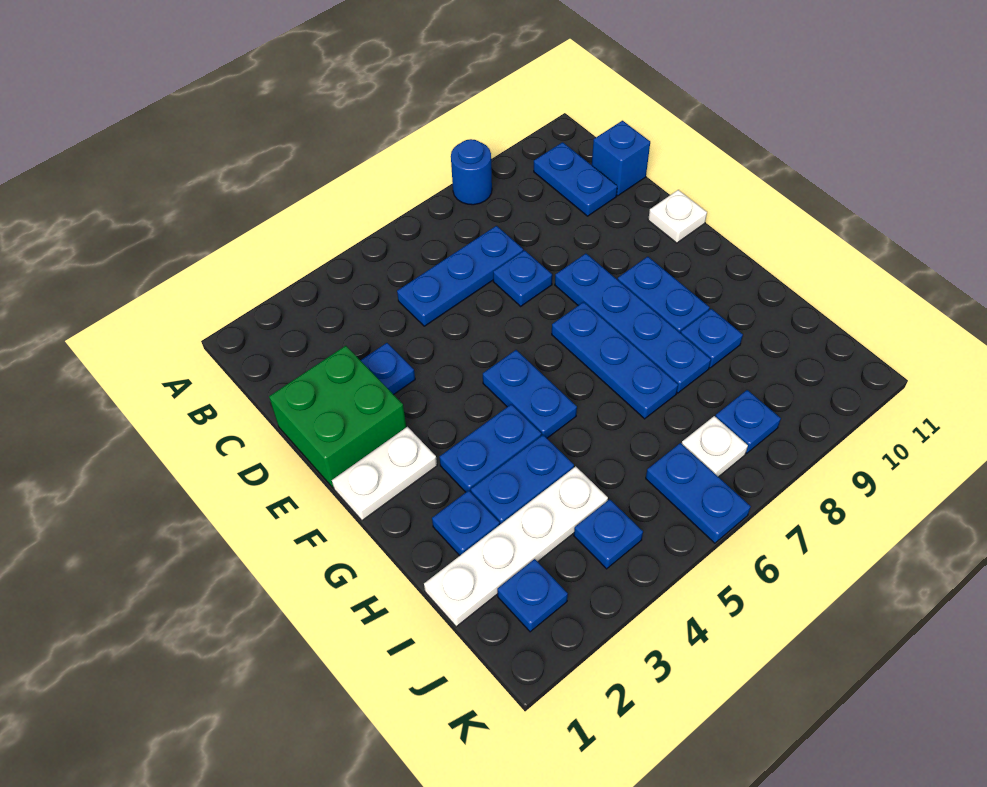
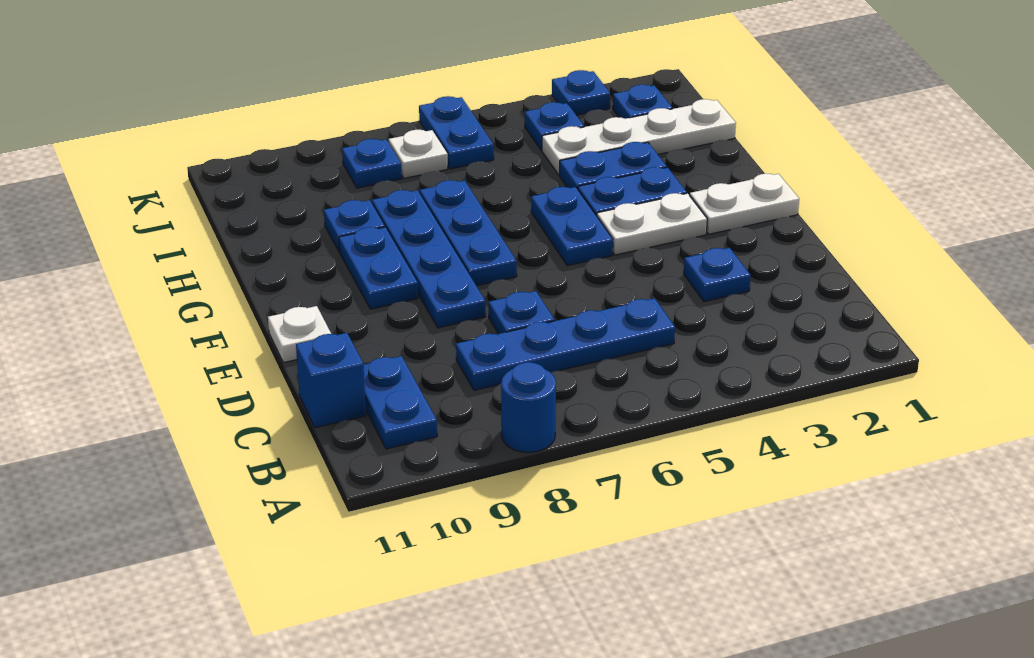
blue plate C5:C7 level 1 -> blue plate C5:C8 level 1
green brick D1:E2 level 1 -> none
none -> white plate F3:F4 level 1
blue plate H2 level 1 -> blue plate K3 level 1

